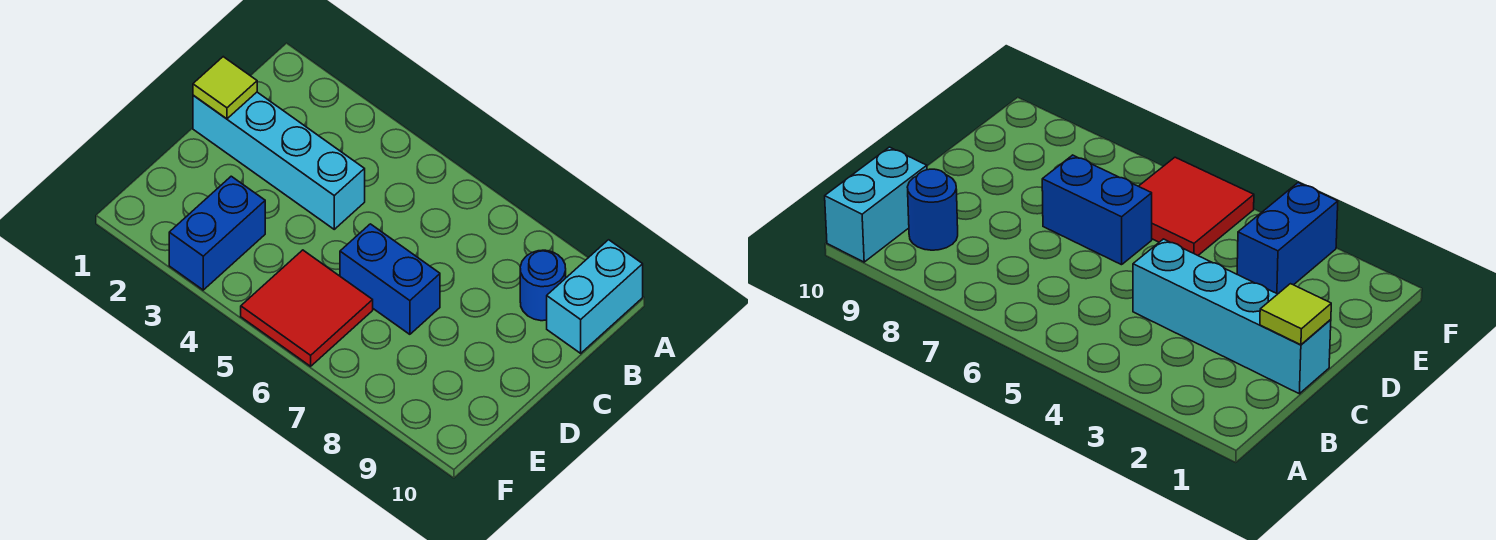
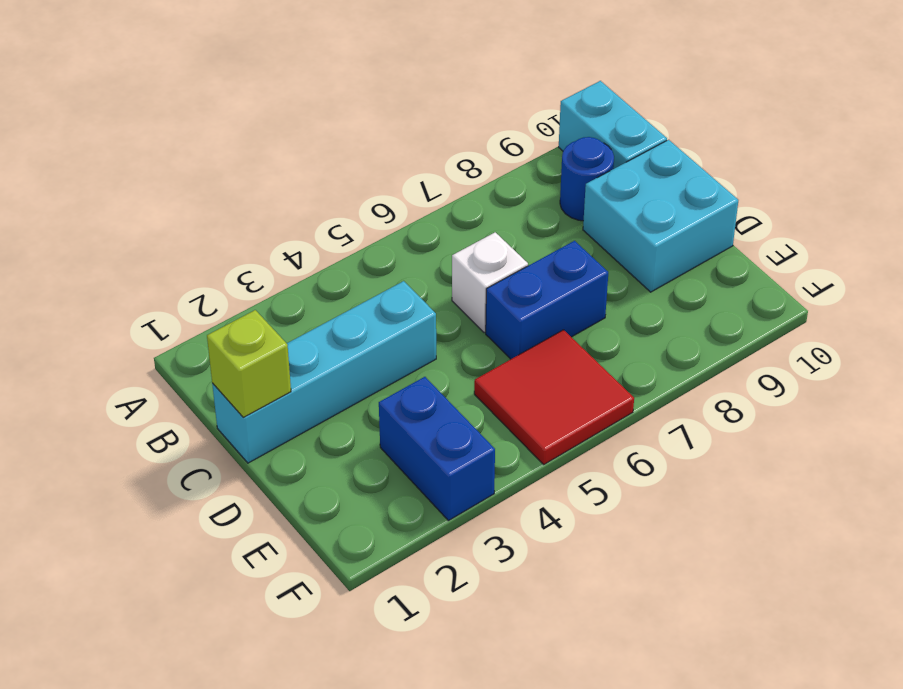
lime tile C1 level 2 -> lime brick C1 level 2
none -> white brick C6 level 1
none -> cyan brick C9:D10 level 1

